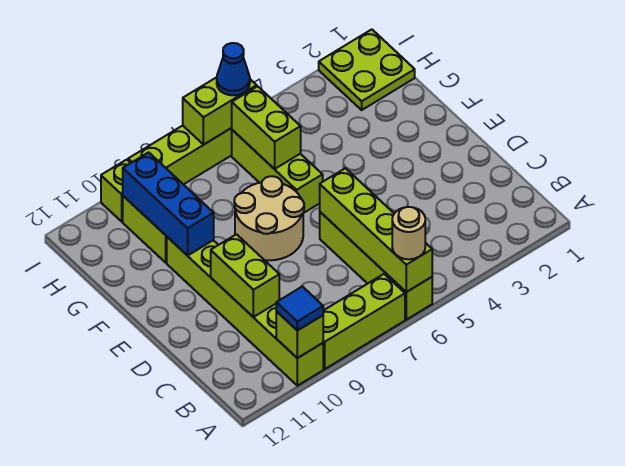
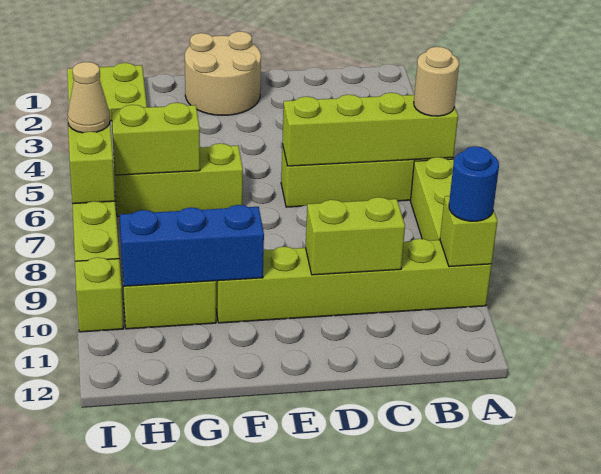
blue tile A10 level 3 -> blue round brick A10 level 3
tan round brick E7:F8 level 1 -> tan round brick E1:F2 level 1
blue cone I6 level 3 -> tan cone I6 level 3

